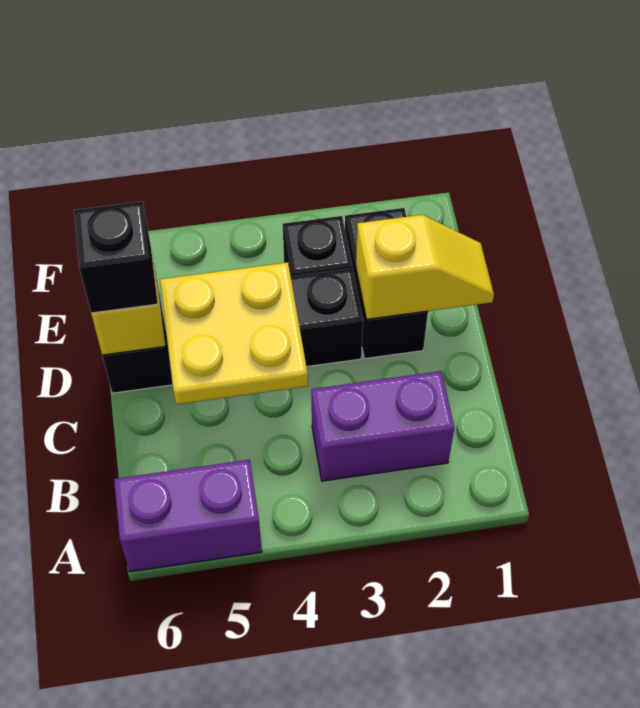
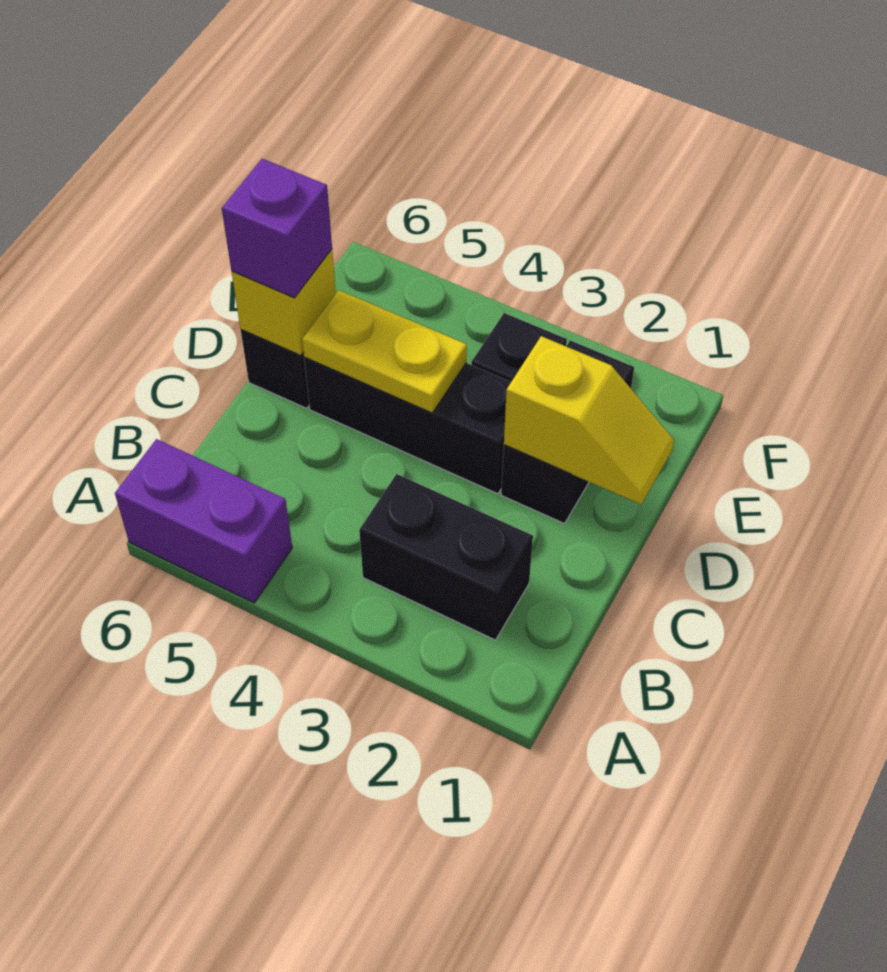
purple brick B2:B3 level 1 -> black brick B2:B3 level 1
yellow plate C4:D5 level 2 -> yellow plate D4:D5 level 2
black brick D6 level 3 -> purple brick D6 level 3

